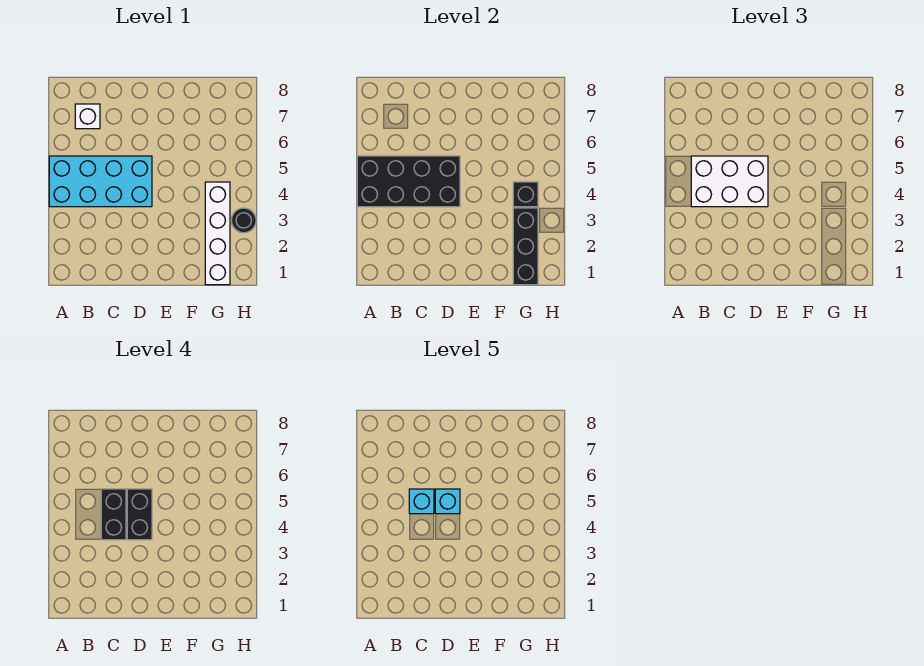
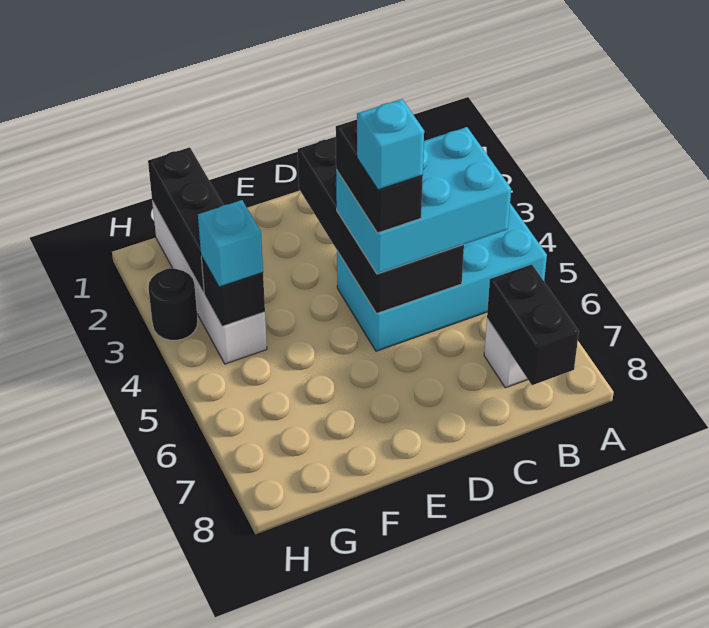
black brick A4:D5 level 2 -> black brick C2:D5 level 2
white brick B4:D5 level 3 -> cyan brick B4:D5 level 3
black brick C4:C5 level 4 -> black brick B7:B8 level 2
cyan brick C5 level 5 -> cyan brick G4 level 3

